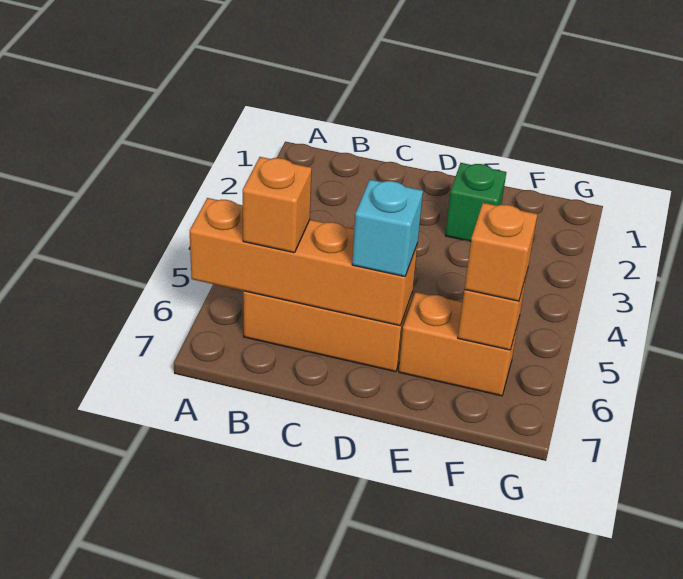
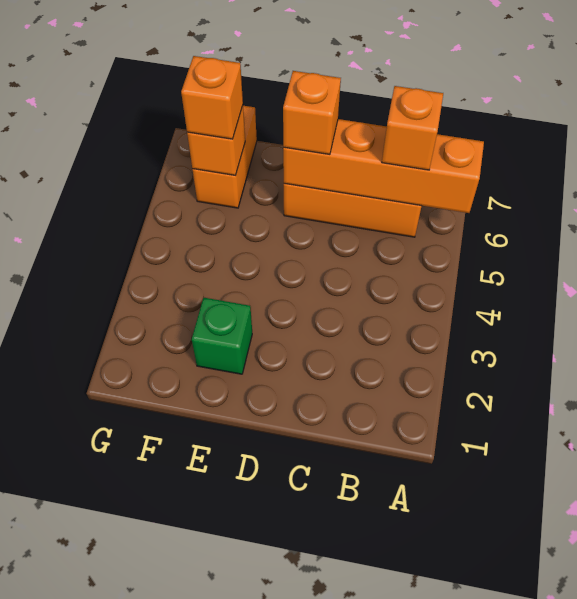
cyan brick D6 level 3 -> orange brick D6 level 3
orange brick E6:F6 level 1 -> orange brick F6:F7 level 1

